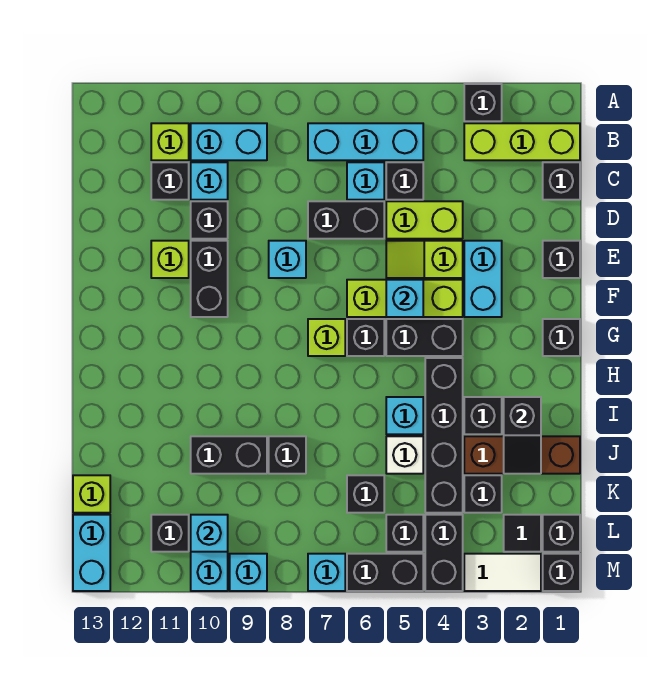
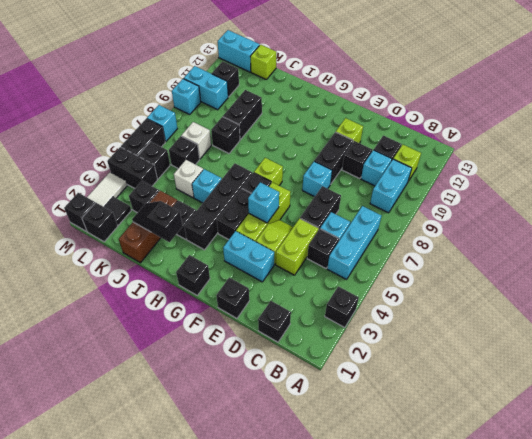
lime brick B1:B3 level 1 -> none
black brick E10:F10 level 1 -> black brick E9:E10 level 1
black brick H4:K4 level 1 -> black brick H3:H6 level 1
none -> white brick K7 level 1
cyan brick L10 level 2 -> none

